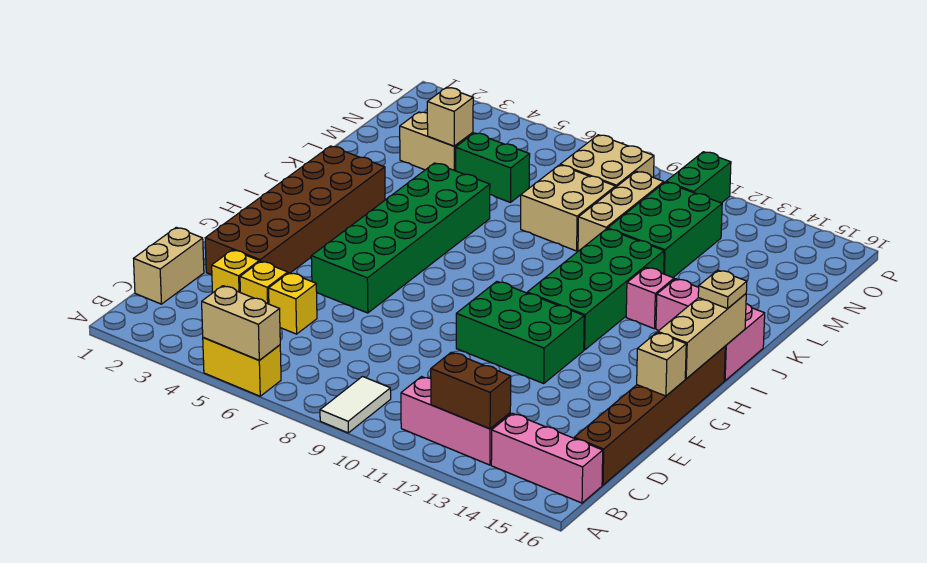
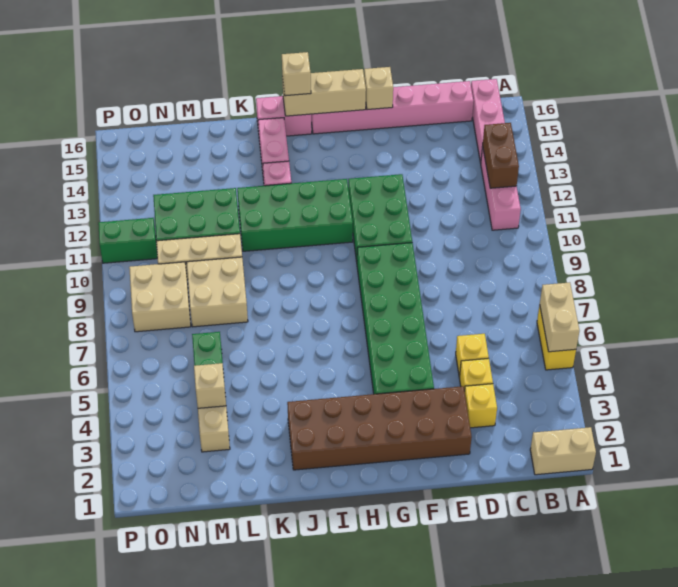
white tile A9:B9 level 1 -> none
tan brick C1:D1 level 1 -> tan brick A1:B1 level 1
brown brick C16:H16 level 1 -> pink brick C16:H16 level 1
green brick F5:K6 level 1 -> green brick F4:G9 level 1
tan plate I16 level 3 -> tan brick I16 level 3

